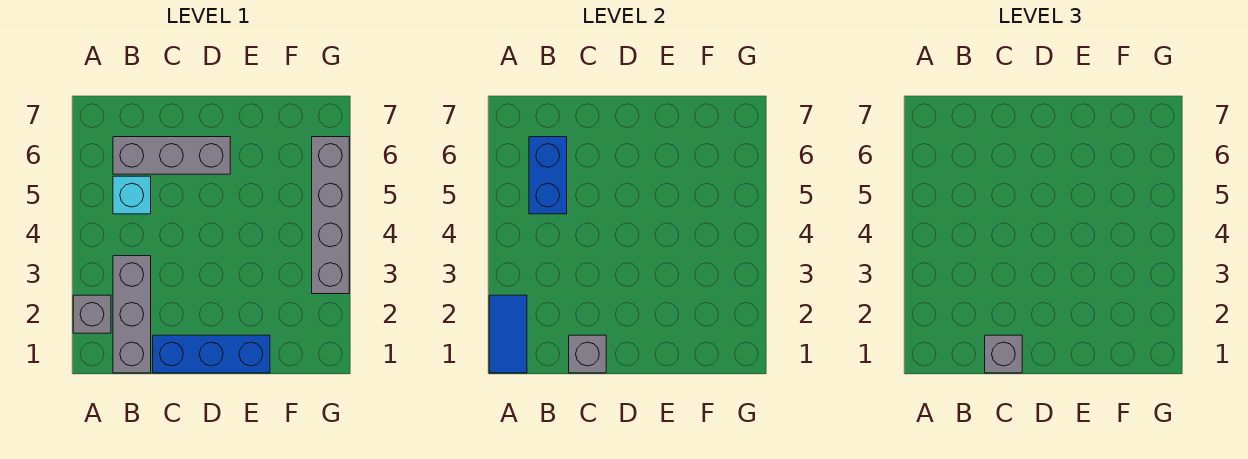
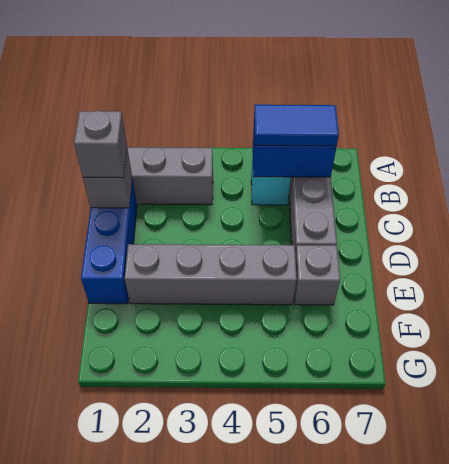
blue tile A1:A2 level 2 -> blue tile B5:B6 level 3
grey brick A2 level 1 -> grey brick E6 level 1
grey brick G3:G6 level 1 -> grey brick E2:E5 level 1

